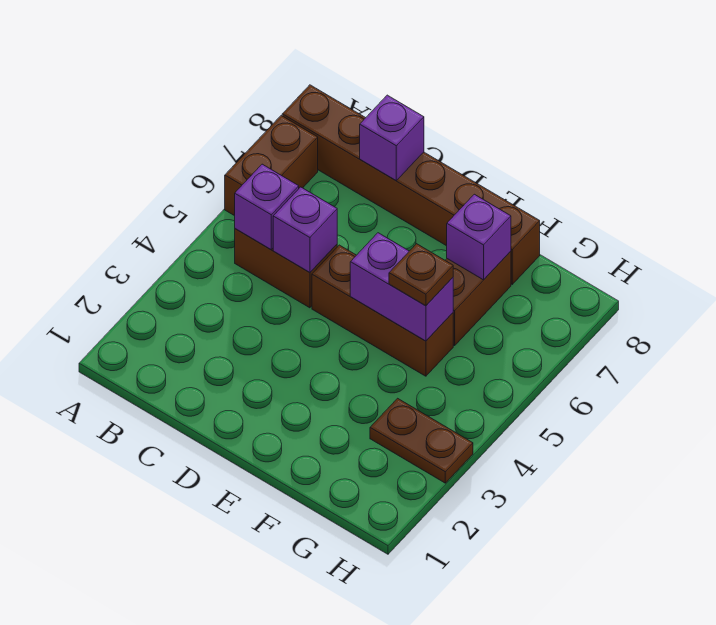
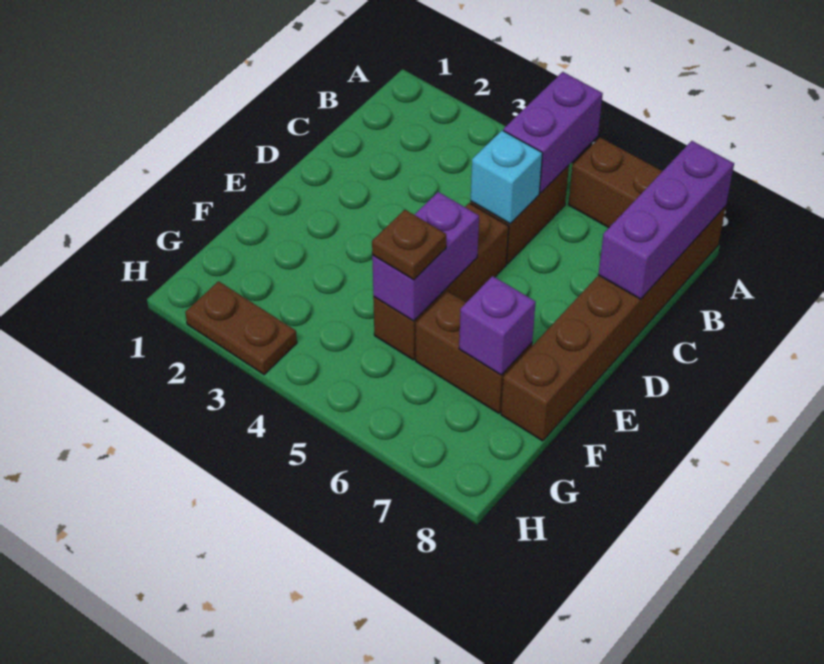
purple brick B5 level 2 -> purple brick A5:B5 level 2
purple brick C5 level 2 -> cyan brick C5 level 2
purple brick C8 level 2 -> purple brick A8:C8 level 2
brown plate G3:H3 level 1 -> brown plate H2:H3 level 1

